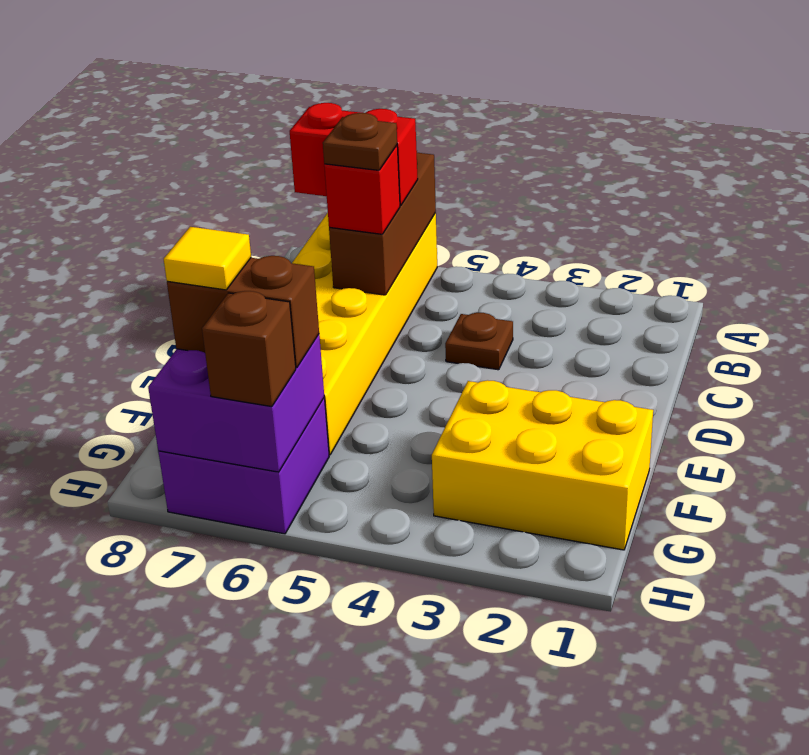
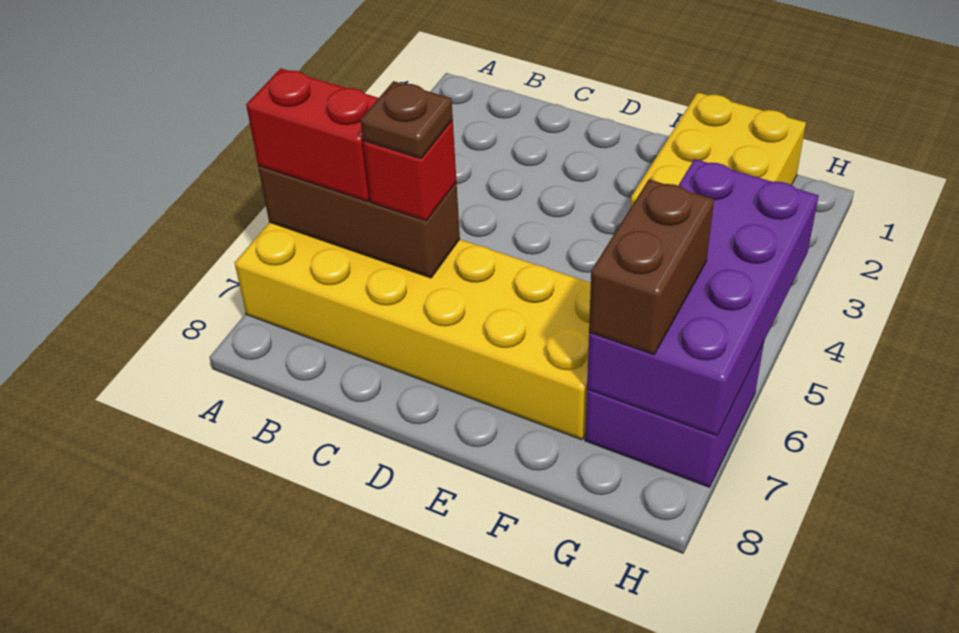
red brick B6:B7 level 3 -> red brick A6:B6 level 3
brown plate C4 level 1 -> none
purple brick G6:H7 level 2 -> purple brick G4:H7 level 2
yellow tile G7 level 4 -> none
brown brick H6 level 3 -> none

